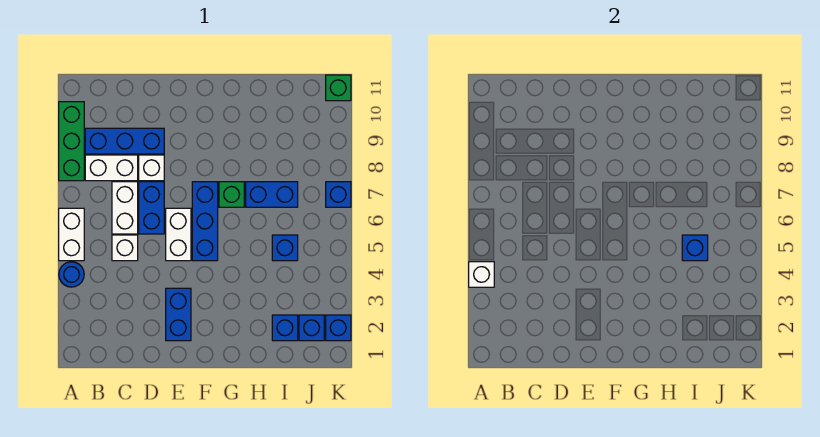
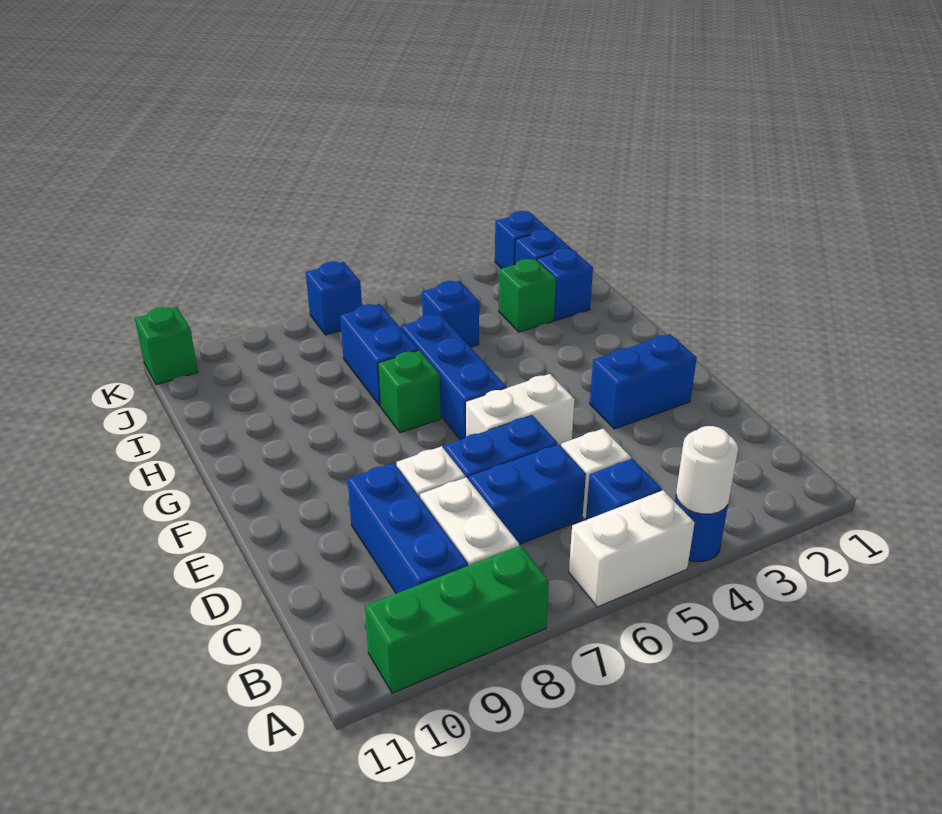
white brick A4 level 2 -> white round brick A4 level 2
white brick C6:C7 level 1 -> blue brick C6:C7 level 1
blue brick F5:F7 level 1 -> blue brick F6:H6 level 1
none -> green brick I3 level 1
blue brick I5 level 2 -> blue brick B5 level 1

